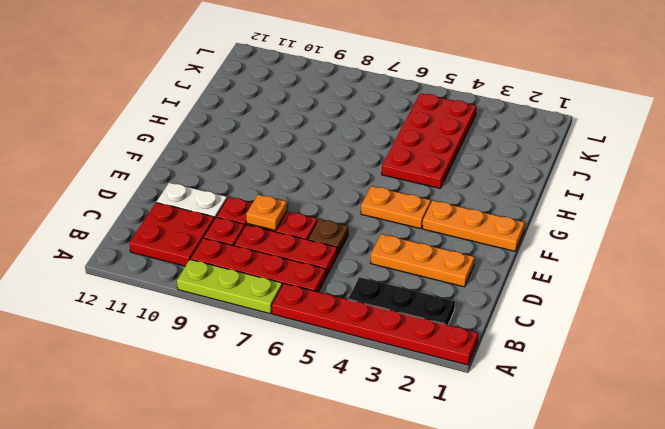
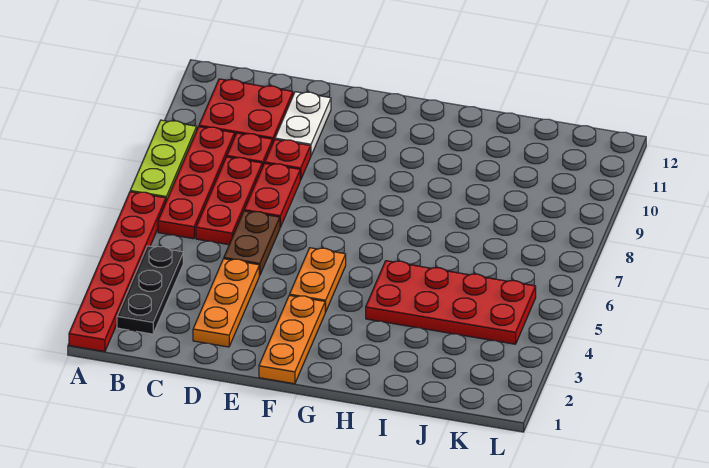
brown plate D6 level 1 -> brown plate D5:D6 level 1
orange plate D8 level 2 -> none

